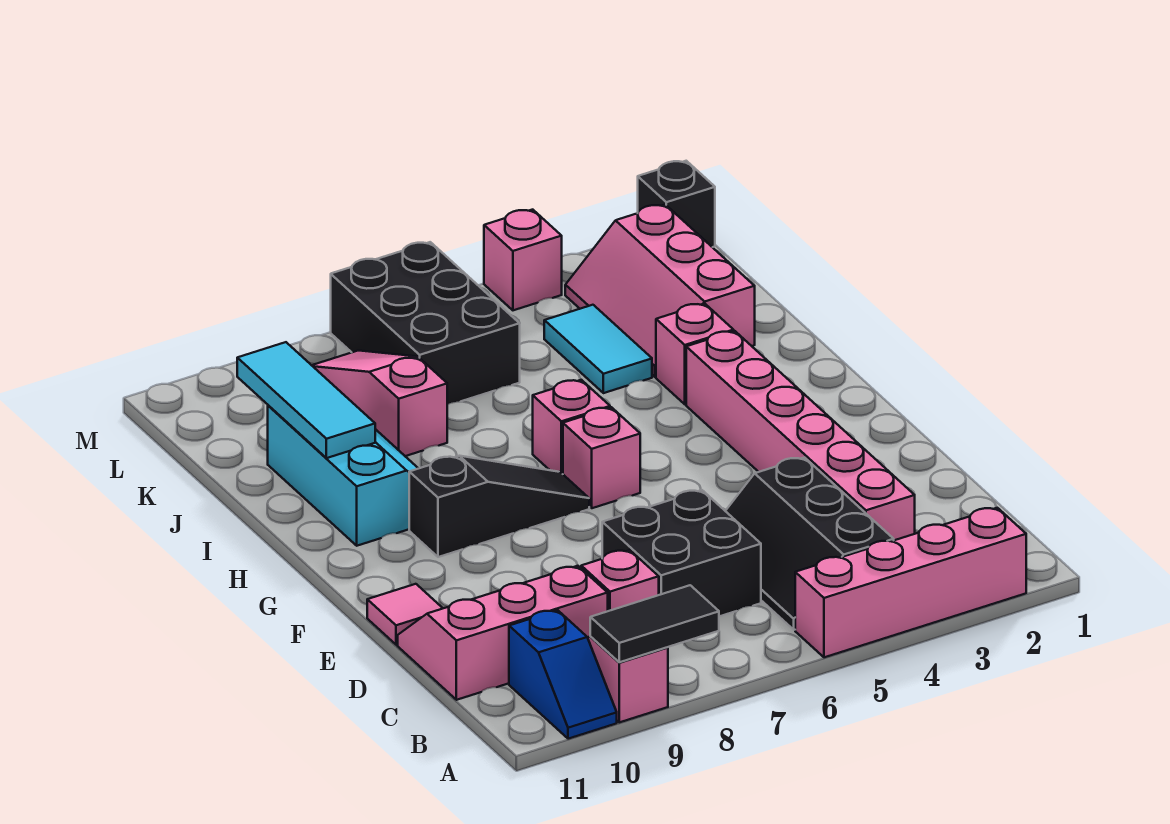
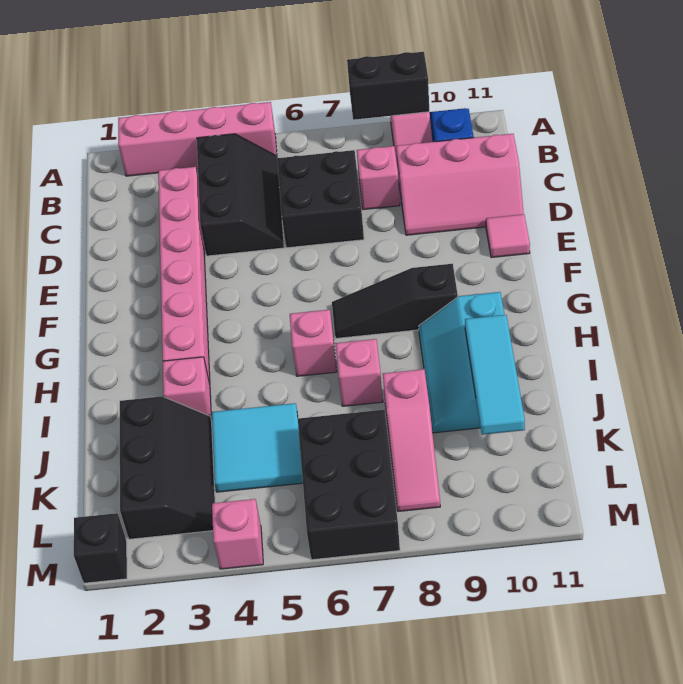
black tile A8:A9 level 2 -> black brick A8:A9 level 2
pink brick G6 level 1 -> pink brick I7 level 1
pink slope J2:L3 level 1 top 2 -> black slope J2:L3 level 1 top 2
cyan tile J4:K4 level 1 -> cyan tile J4:K5 level 1

